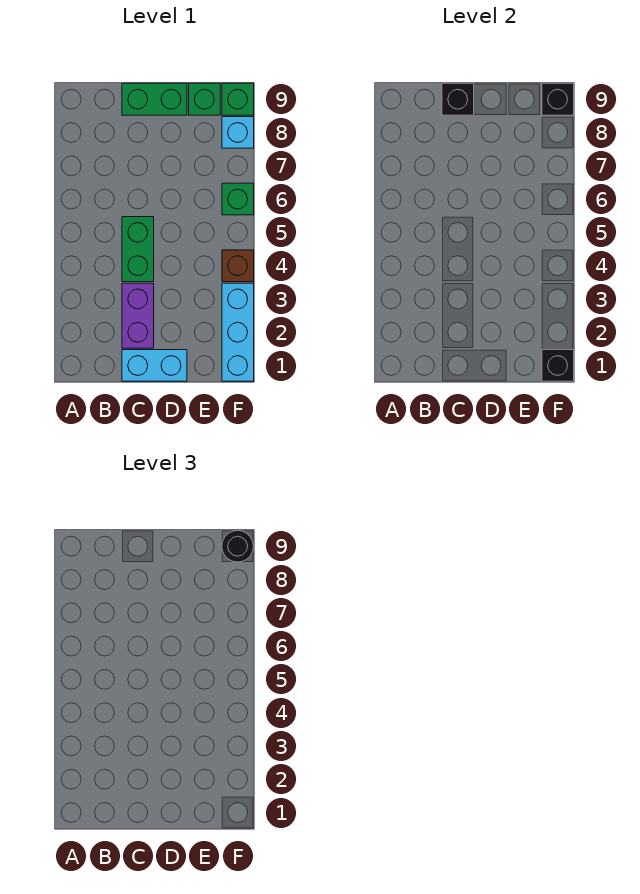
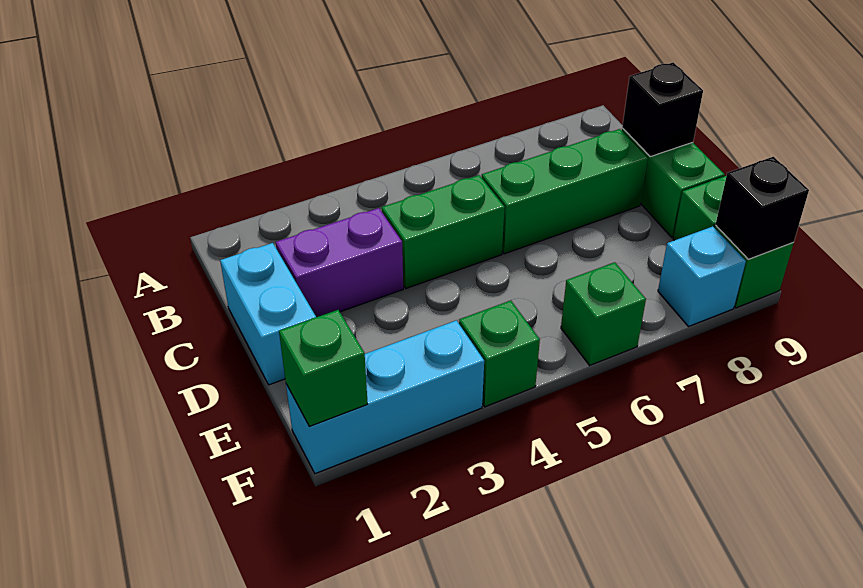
none -> green brick C6:C8 level 1
black brick F1 level 2 -> green brick F1 level 2
brown brick F4 level 1 -> green brick F4 level 1
black round brick F9 level 3 -> none

